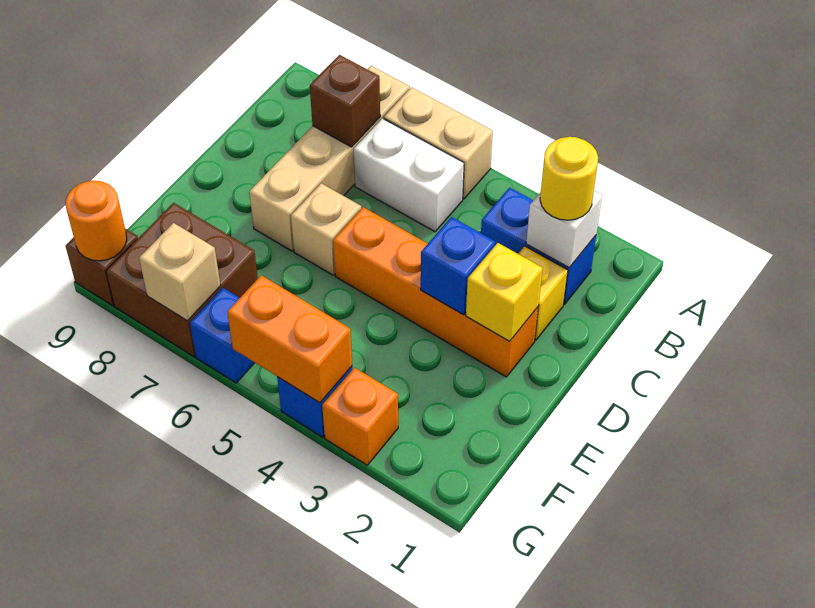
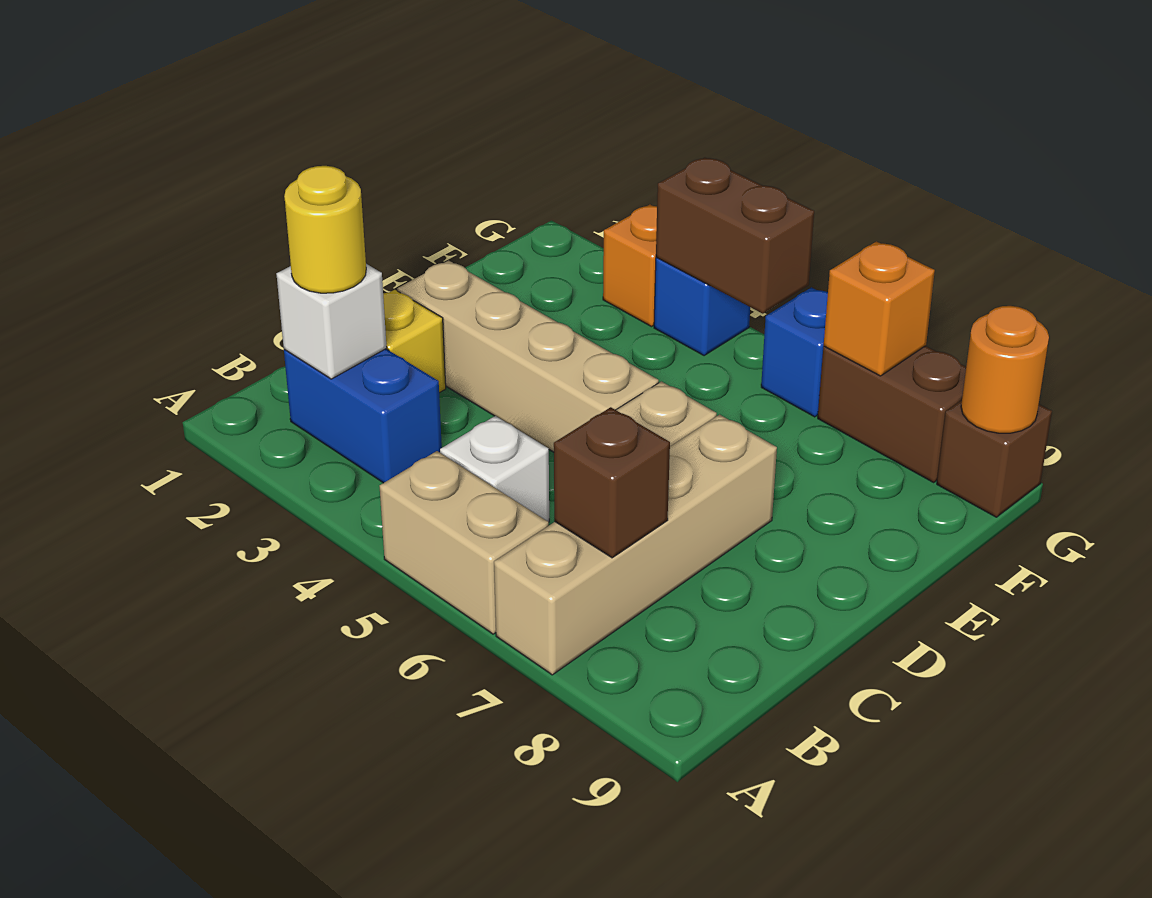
white brick B5:B6 level 1 -> white brick B5 level 1
orange brick D2:D5 level 1 -> tan brick D2:D5 level 1
yellow brick D2 level 2 -> none
blue brick D3 level 2 -> none
brown brick F7:G8 level 1 -> brown brick G7:G8 level 1
orange brick G4:G5 level 2 -> brown brick G4:G5 level 2
tan brick G7 level 2 -> orange brick G7 level 2

